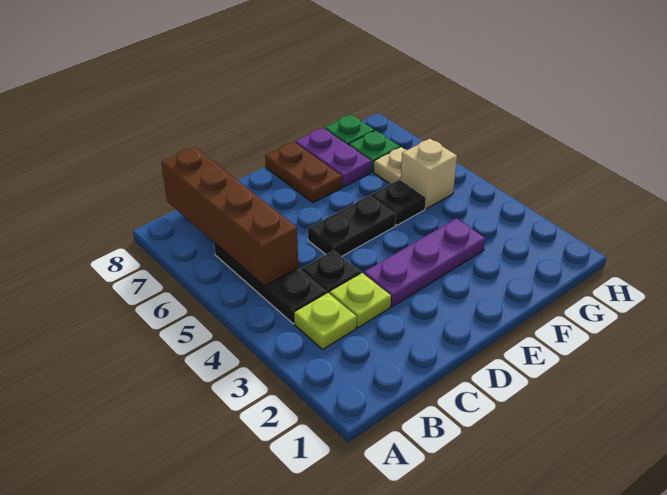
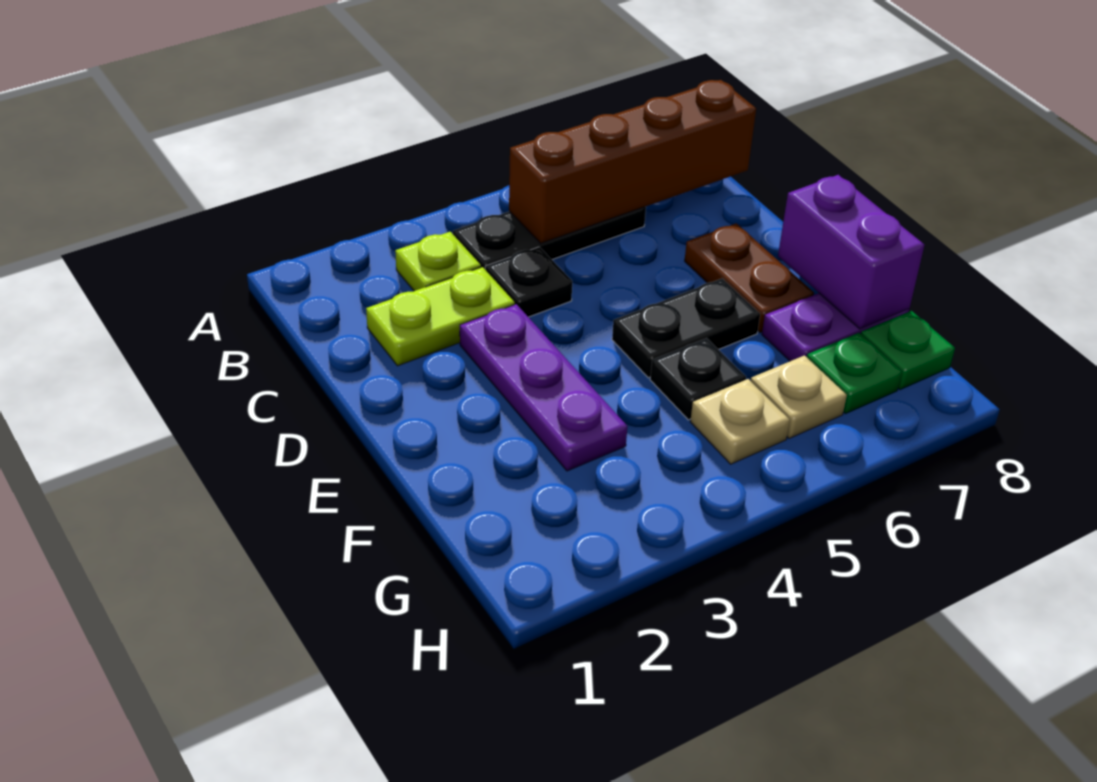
lime plate C3 level 1 -> lime plate C2:C3 level 1
black plate D5:E5 level 1 -> black plate E5:E6 level 1
brown plate E7:E8 level 1 -> brown plate D7:E7 level 1
none -> purple brick E8:F8 level 2
tan brick G5 level 1 -> tan plate G5 level 1

